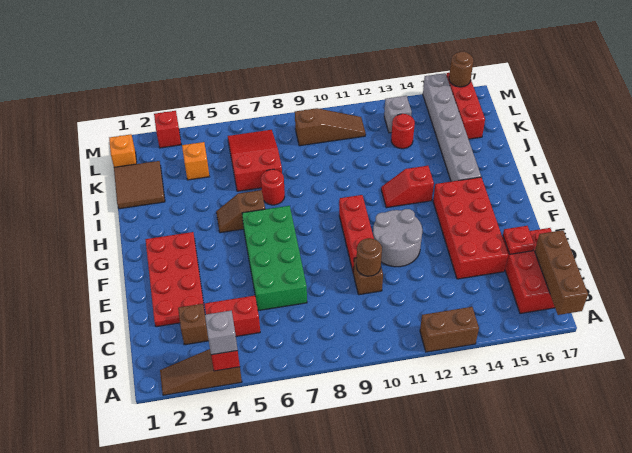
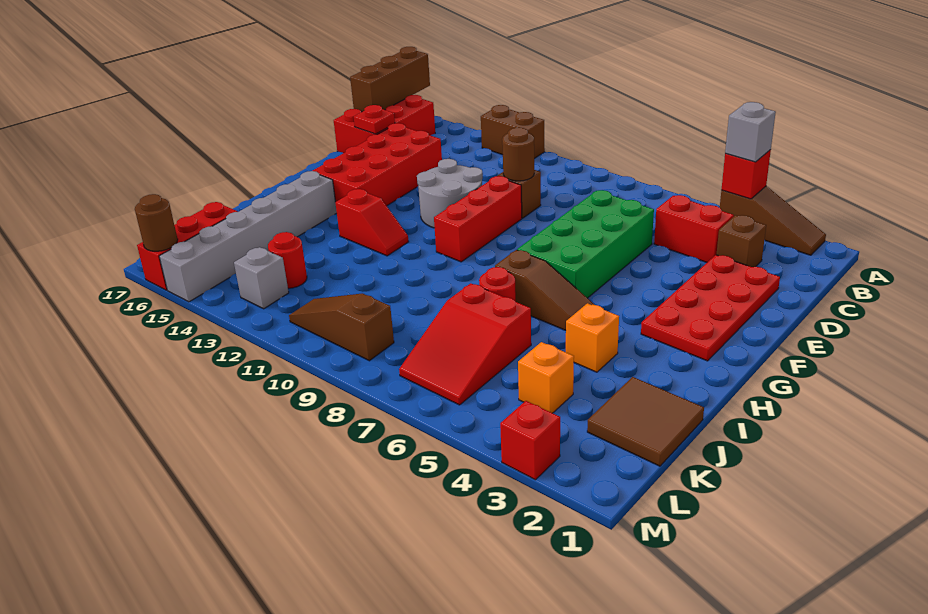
brown slope H5:H6 level 1 top 6 -> brown slope H5:H7 level 1 top 7
orange brick L1 level 1 -> orange brick I4 level 1

